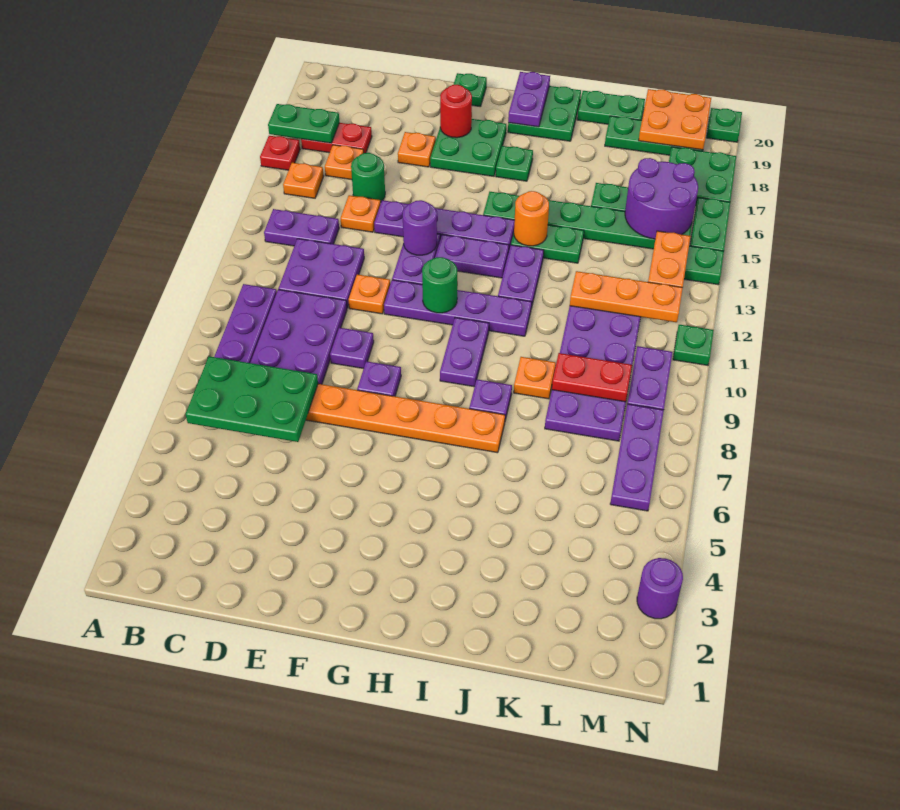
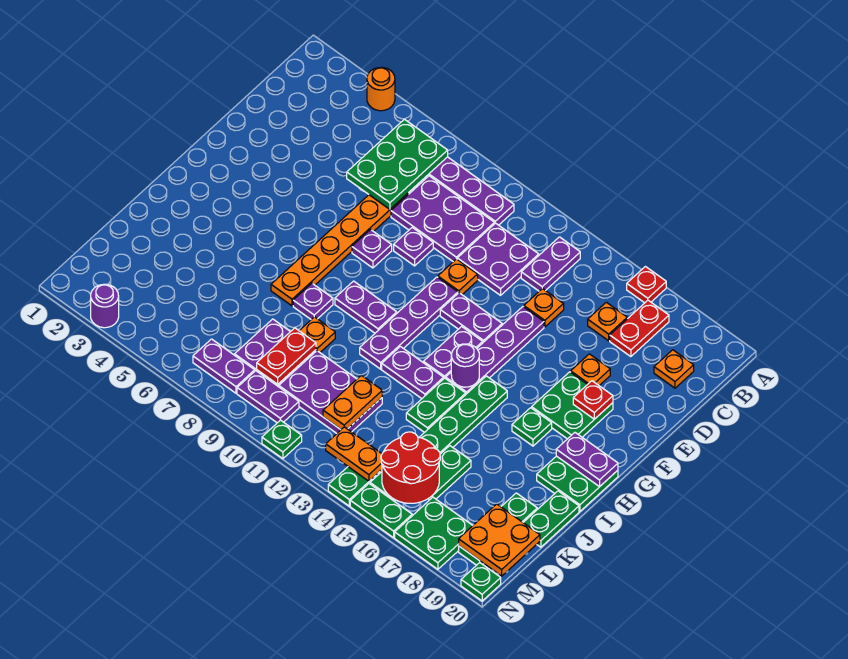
green plate A17:B17 level 2 -> none
orange plate B15 level 1 -> orange plate C19 level 1
green round brick D15 level 1 -> none
purple round brick F13 level 2 -> purple round brick H14 level 2
red round brick F18 level 2 -> red plate F18 level 2
green plate F20 level 1 -> none
green round brick G11 level 2 -> none
orange round brick I14 level 2 -> orange round brick A4 level 1
orange plate K12:M12 level 2 -> orange plate K12:L12 level 2
purple round brick L15:M16 level 2 -> red round brick L15:M16 level 2
purple plate M6:M8 level 1 -> purple plate M7:M8 level 1

